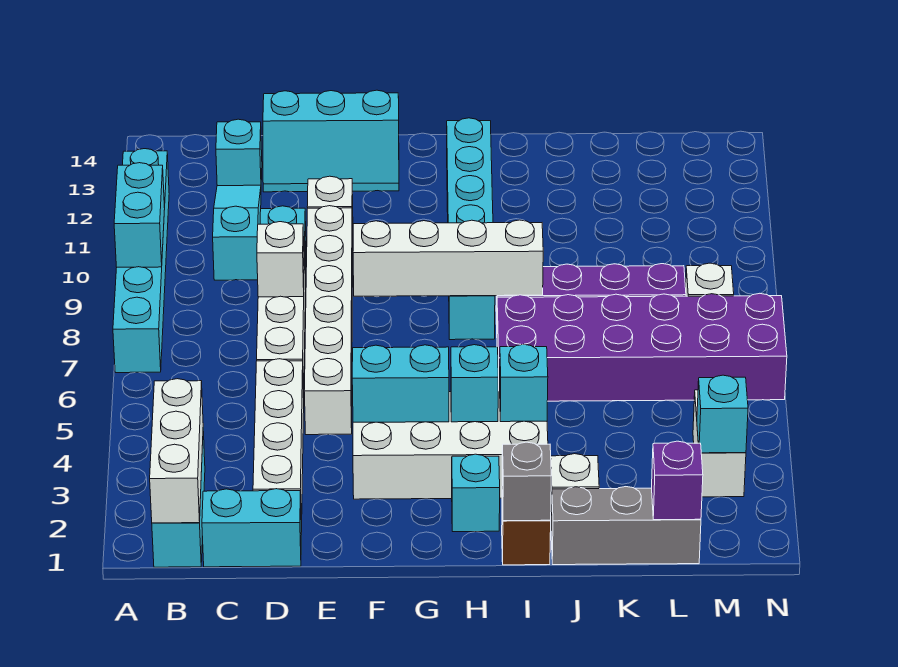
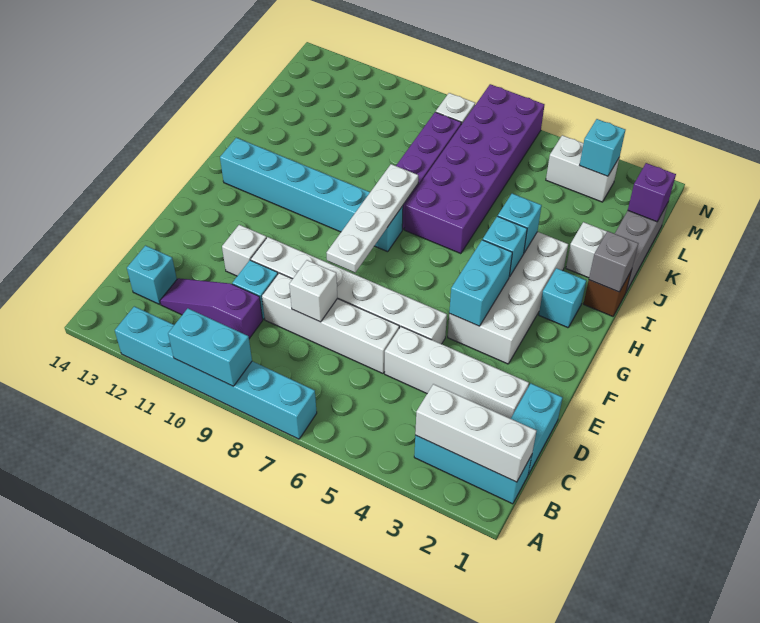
cyan slope C10:C12 level 1 top 10 -> purple slope C10:C12 level 1 top 10
cyan slope D13:F14 level 1 top 14 -> none
white brick F8:I8 level 2 -> white plate F8:I8 level 2

